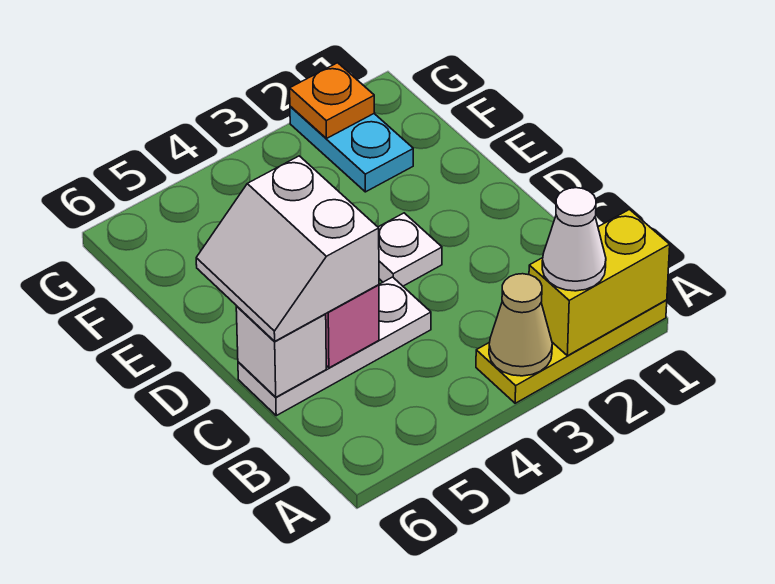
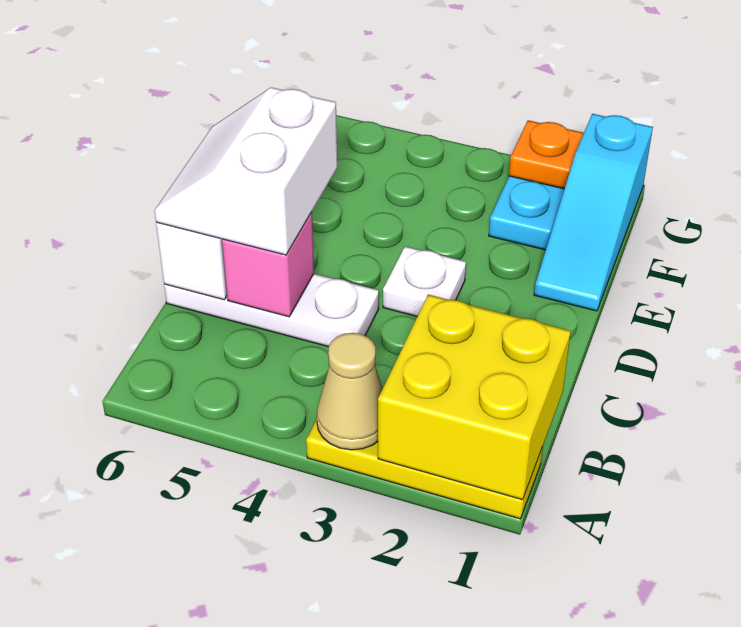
yellow brick A1:A2 level 2 -> yellow brick A1:B2 level 2
white cone A2 level 3 -> none
none -> cyan slope E1:G1 level 1 top G

